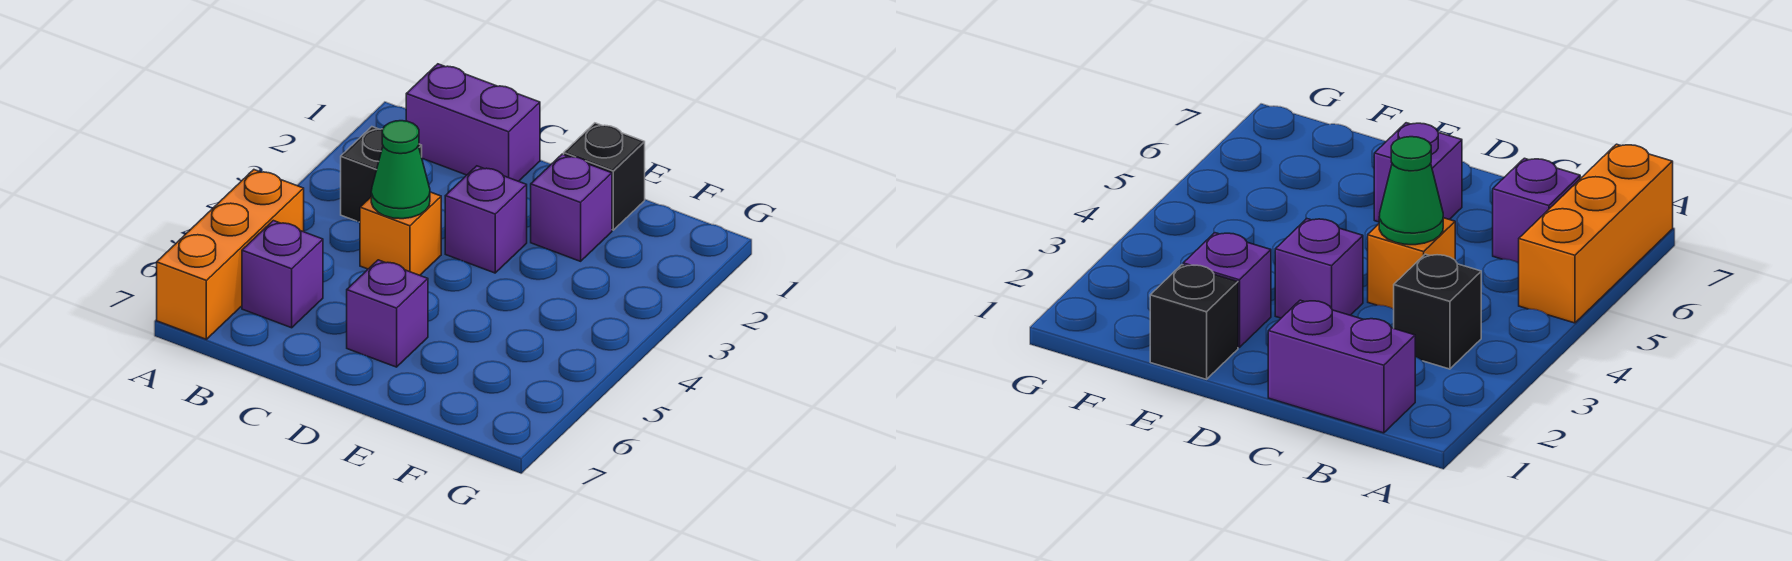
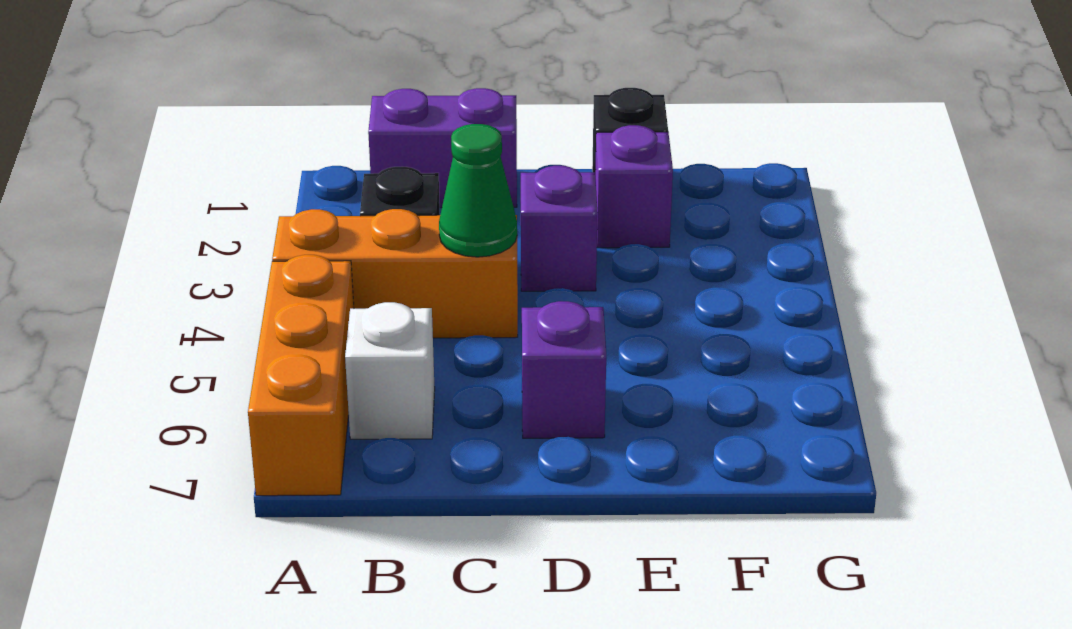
purple brick B6 level 1 -> white brick B6 level 1
orange brick C4 level 1 -> orange brick A4:C4 level 1

